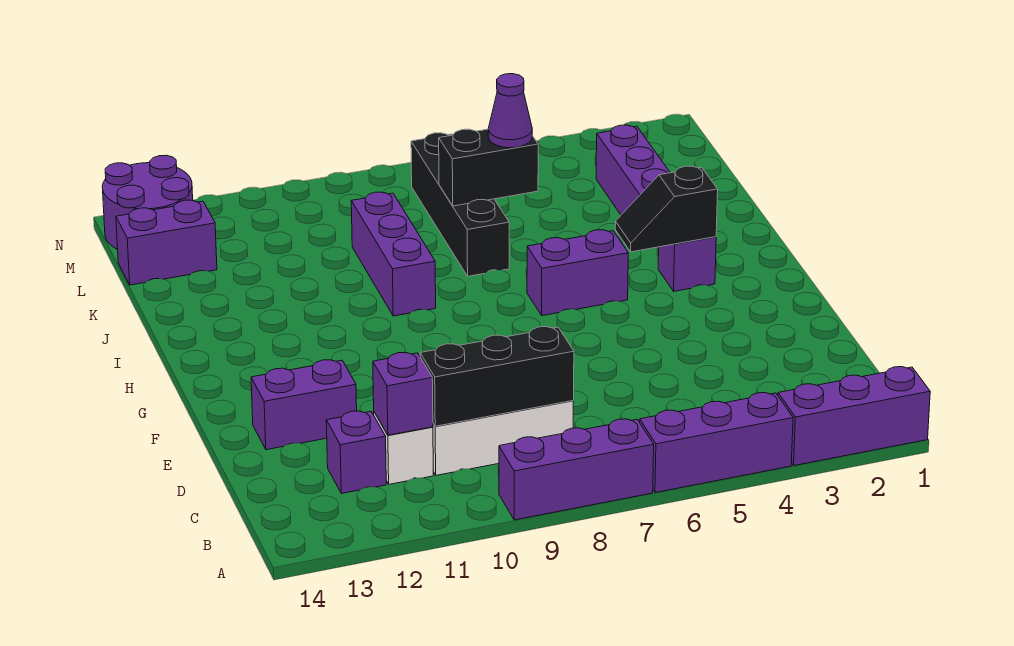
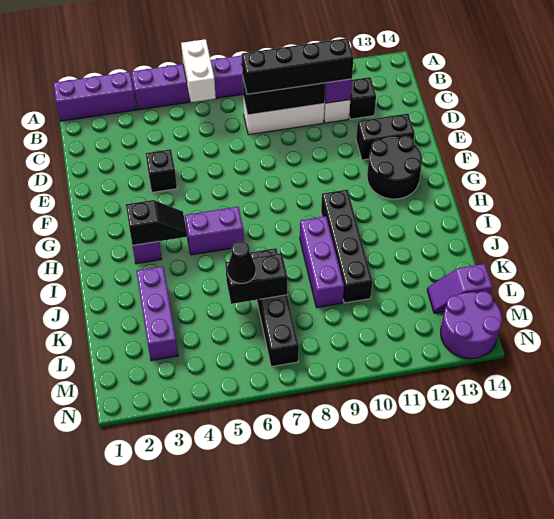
none -> white brick A6:B6 level 2
none -> black brick C8:C11 level 3
purple brick C12 level 1 -> black brick C12 level 1
none -> black brick E4 level 1
purple brick E12:E13 level 1 -> black brick E12:E13 level 1
none -> black round brick F12:G13 level 1
none -> black brick H10:K10 level 1
purple cone K6 level 3 -> black cone K6 level 3
purple brick L13:L14 level 1 -> purple slope L13:L14 level 1 top 14

